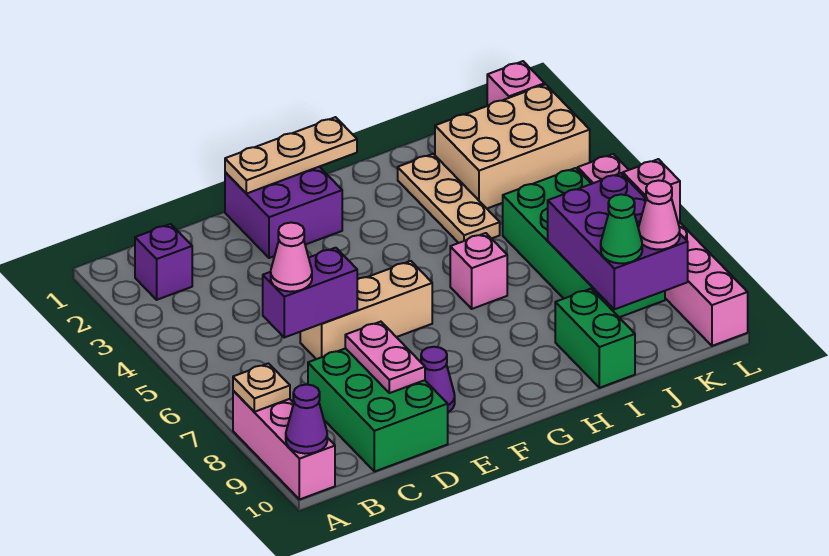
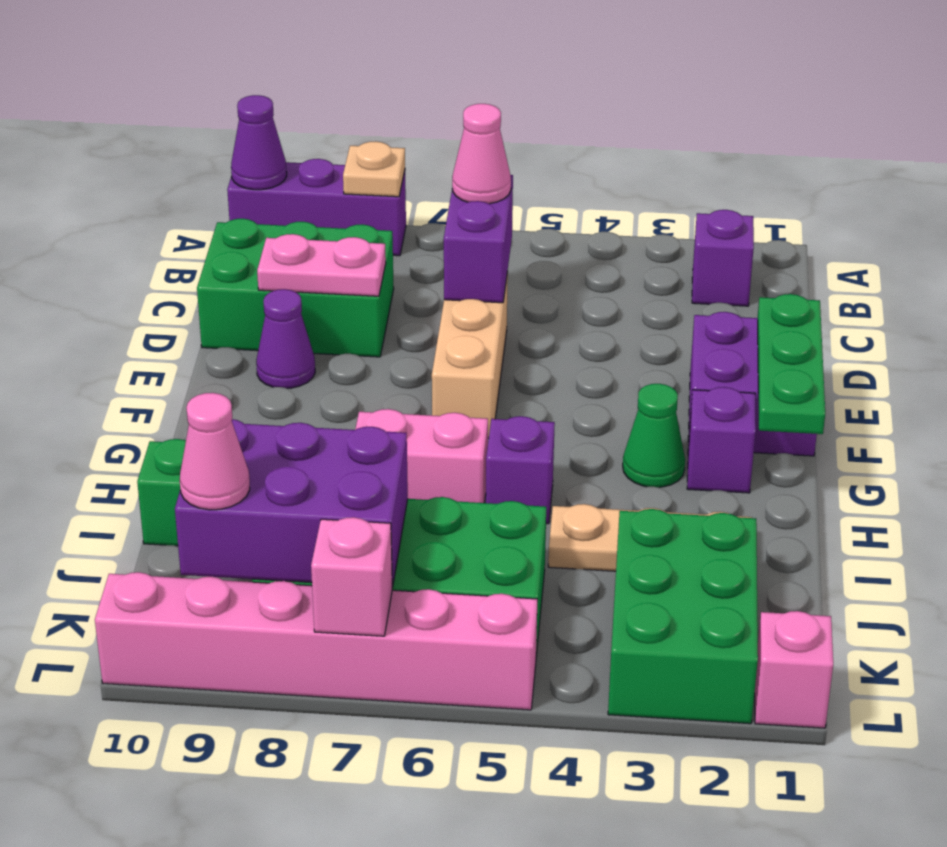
pink brick A8:A10 level 1 -> purple brick A8:A10 level 1
tan plate E1:G1 level 2 -> green plate E1:G1 level 2
none -> purple brick G2 level 1
none -> purple brick H5 level 1
pink brick H6 level 1 -> pink brick H6:H7 level 1
tan brick J2:L3 level 1 -> green brick J2:L3 level 1
green cone J9 level 3 -> green cone G3 level 1

